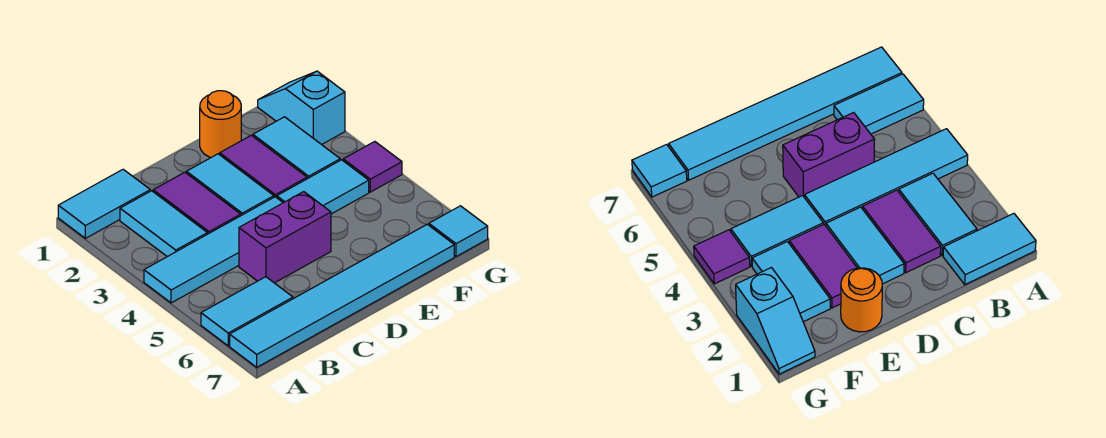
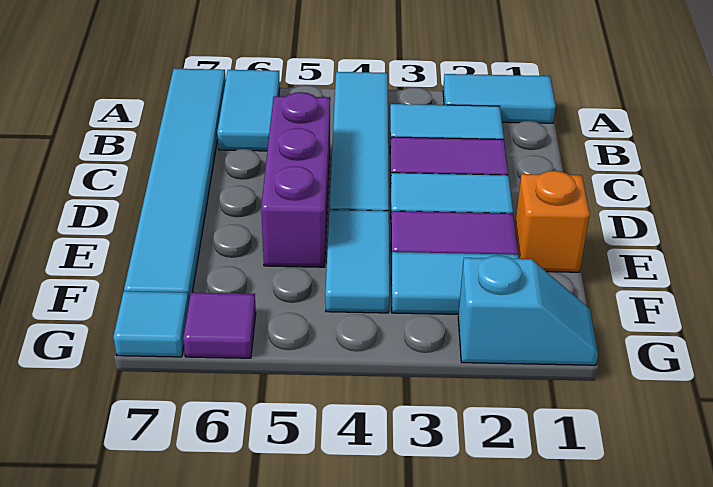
cyan tile A1:B1 level 1 -> cyan tile A1:A2 level 1
purple brick C5:D5 level 1 -> purple brick C5:E5 level 1
orange round brick E1 level 1 -> orange brick E1 level 1
purple tile G4 level 1 -> purple tile G6 level 1

